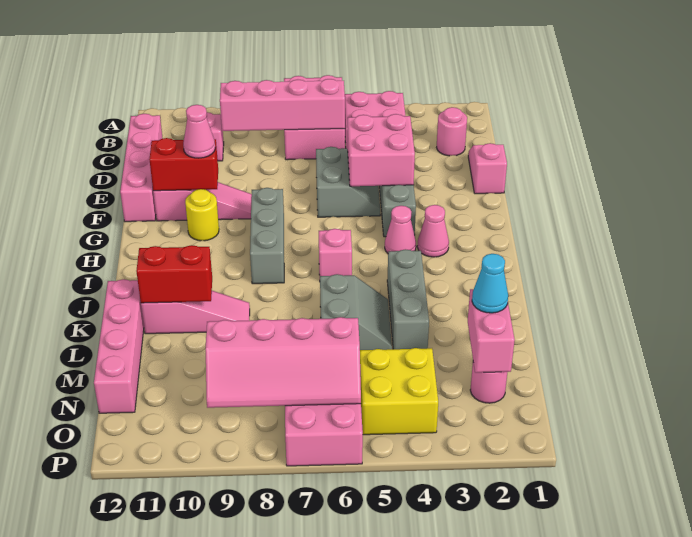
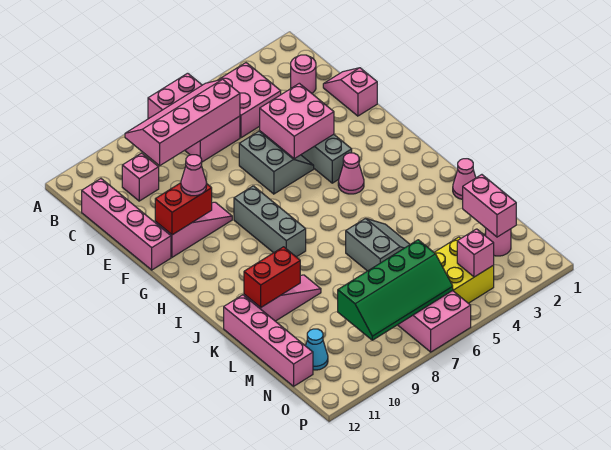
yellow round brick G10 level 1 -> none
pink cone H3 level 1 -> pink cone K1 level 1
pink brick I6 level 1 -> pink brick O4 level 2
grey brick J4:L4 level 1 -> none
cyan cone M2 level 3 -> cyan cone N11 level 1
pink slope N6:O9 level 2 top N -> green slope N6:O9 level 2 top N

